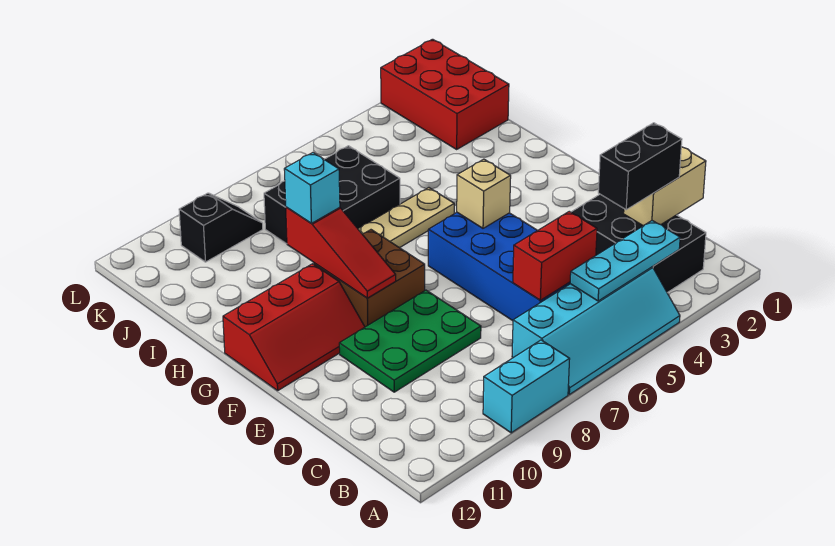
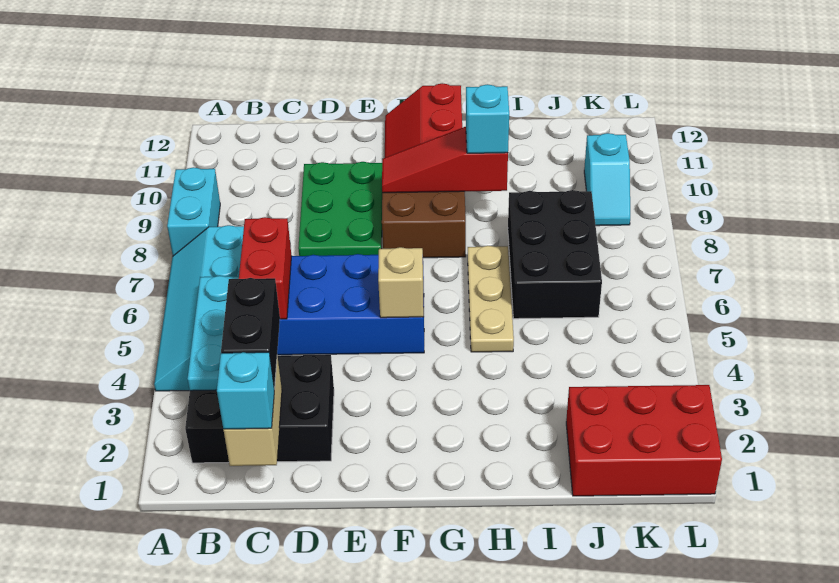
none -> cyan brick C1 level 3
black slope K9:K10 level 1 top 10 -> cyan slope K9:K10 level 1 top 10

